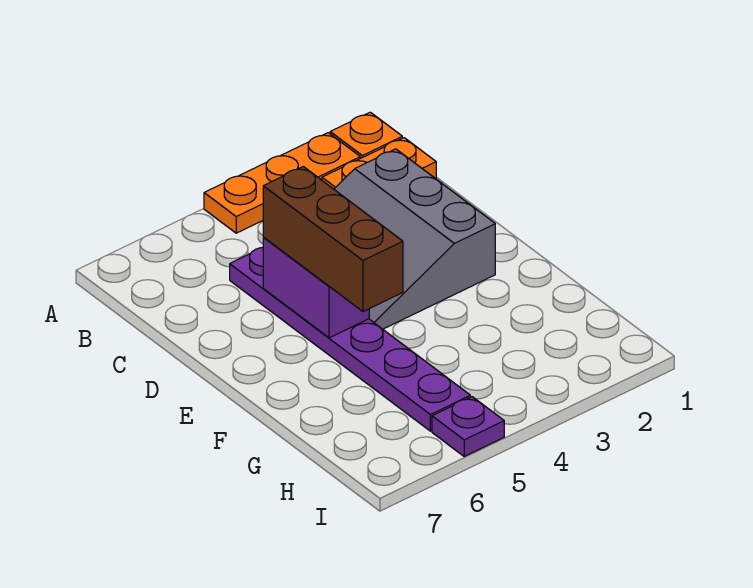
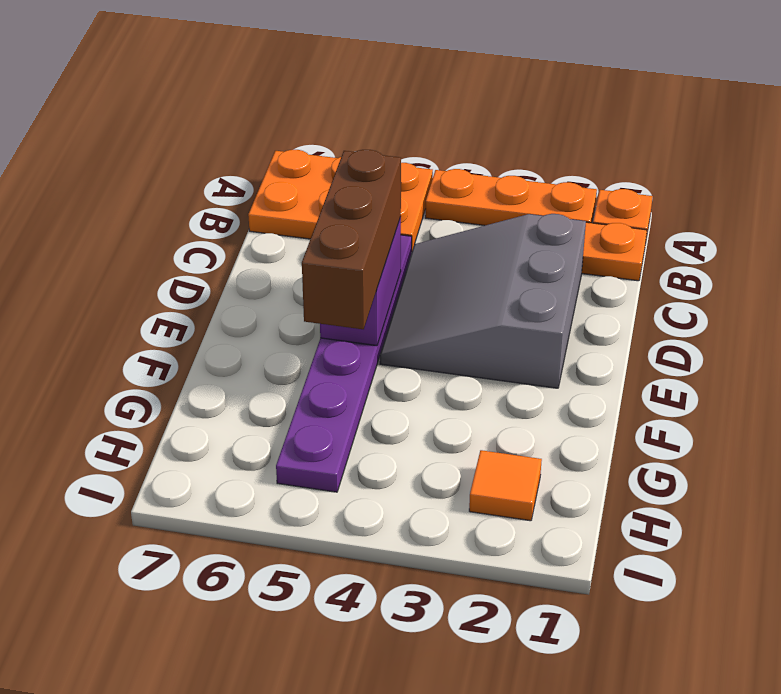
none -> orange plate A5:B7 level 1
none -> orange tile H2 level 1
purple plate I5 level 1 -> none

